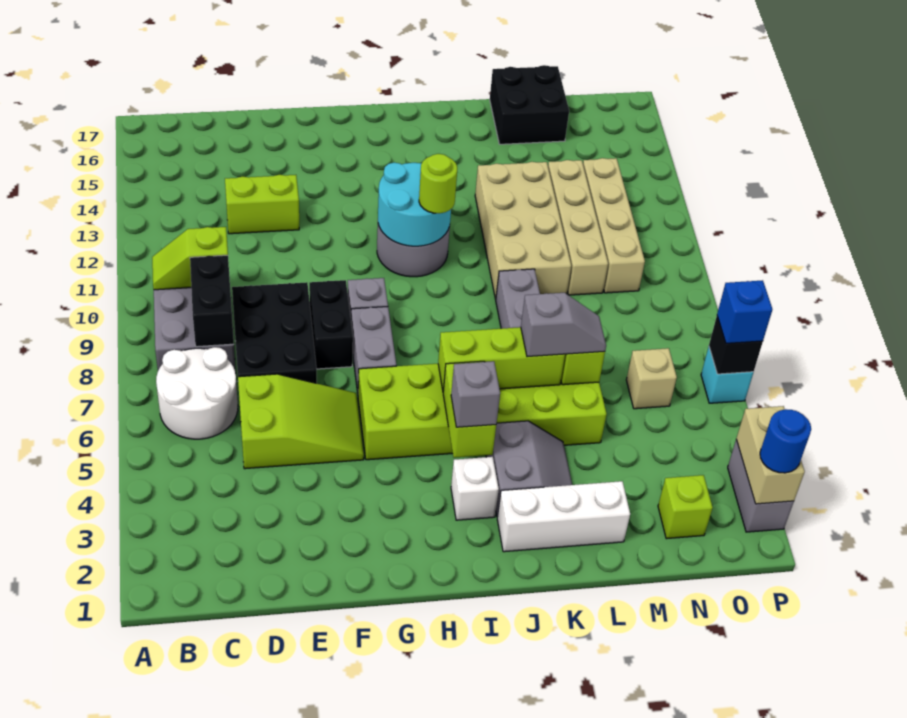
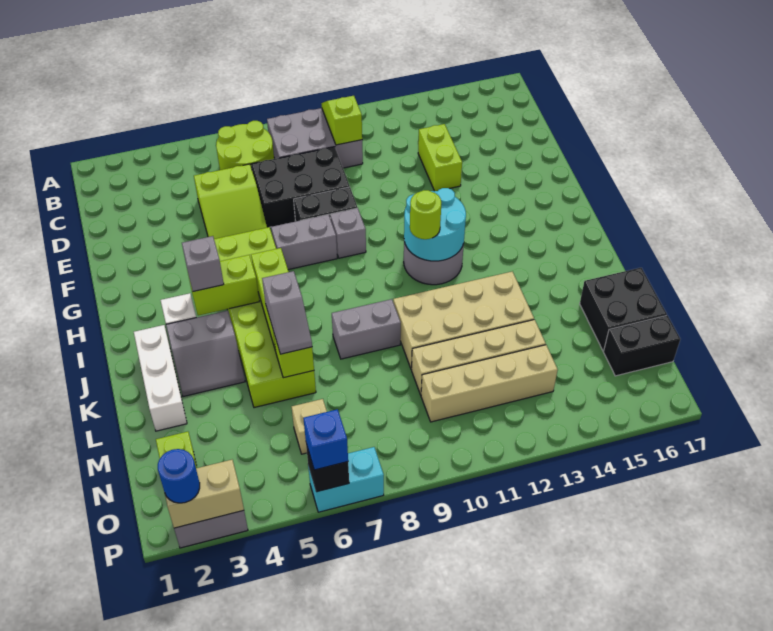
white round brick B6:C7 level 1 -> lime round brick B6:C7 level 1
black brick C8:C9 level 2 -> black brick N16:N17 level 1
cyan brick P6 level 1 -> cyan brick P6:P7 level 1

